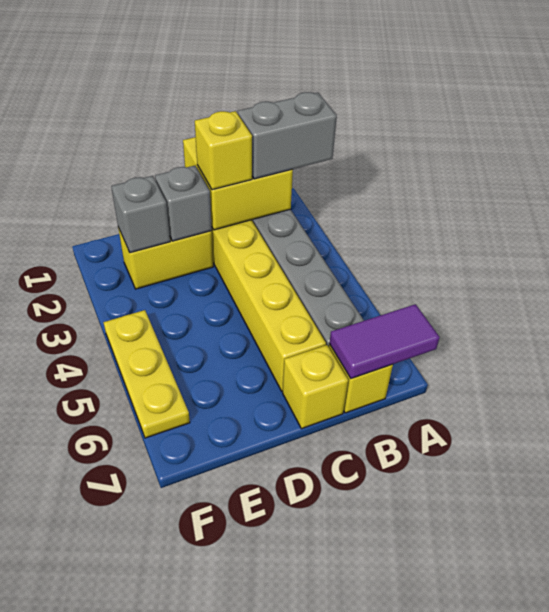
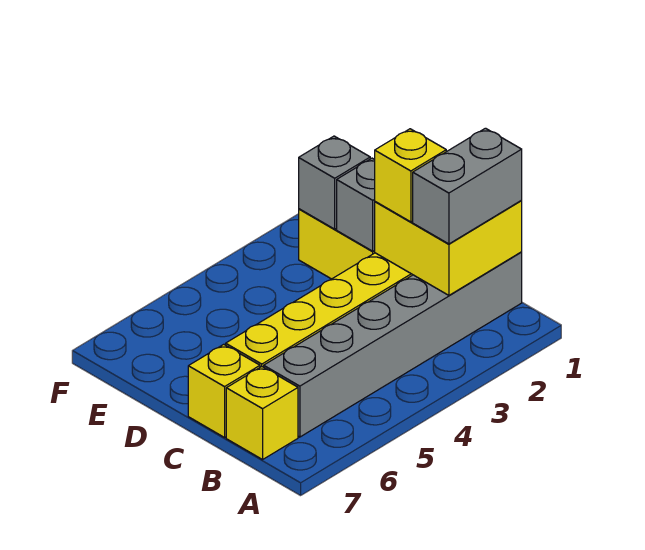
grey brick A2:B2 level 3 -> grey brick B1:B2 level 3
purple tile A7:B7 level 2 -> none
yellow plate F4:F6 level 1 -> none

